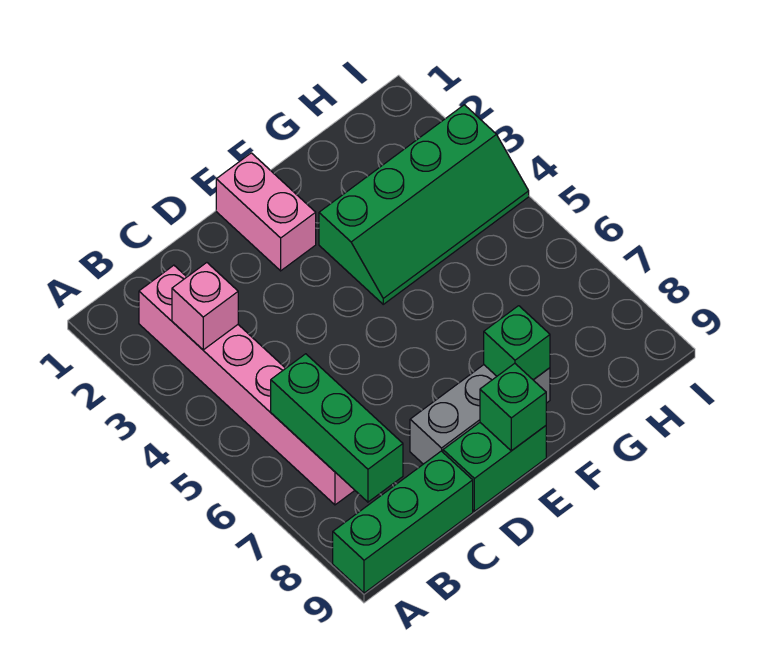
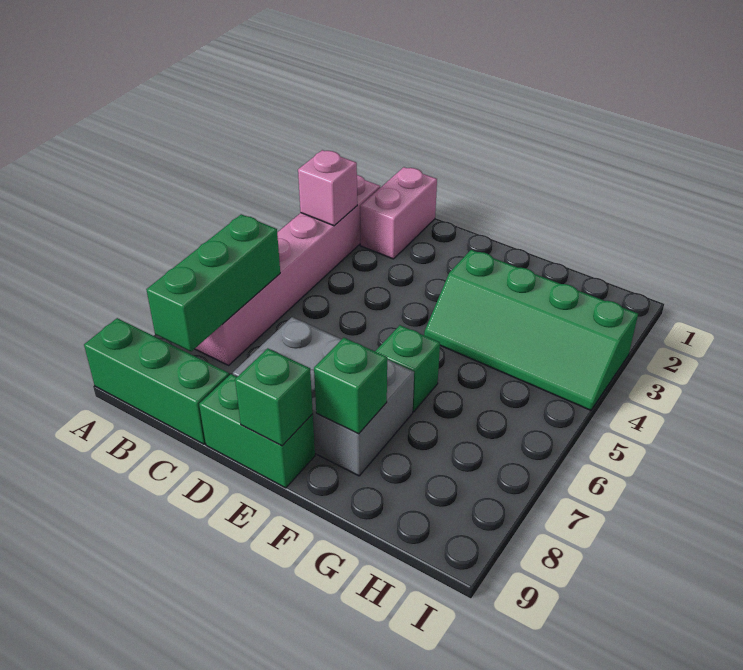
grey brick D8:F8 level 1 -> grey brick D7:F8 level 1
pink brick E1:E2 level 1 -> pink brick C1:C2 level 1
none -> green brick F6 level 1

